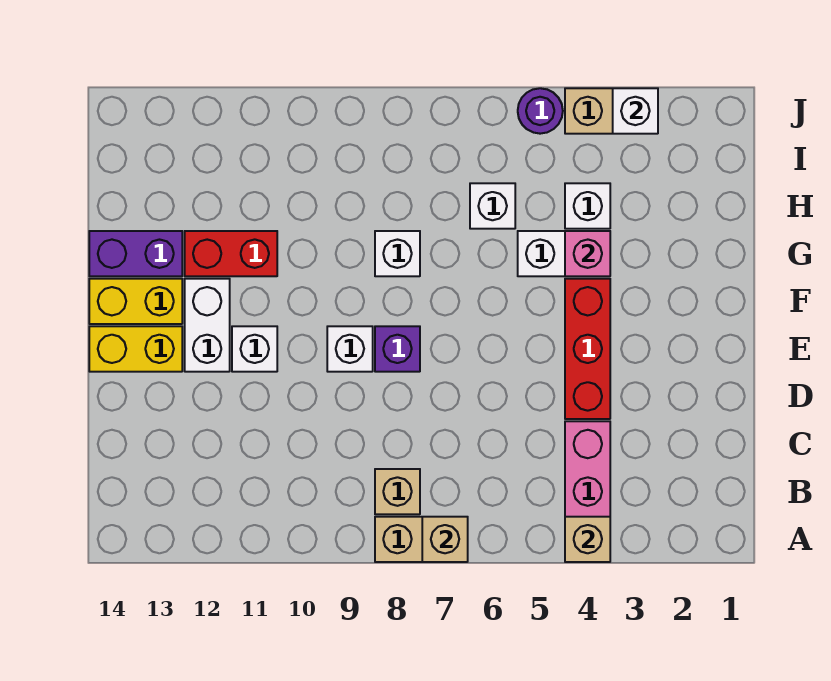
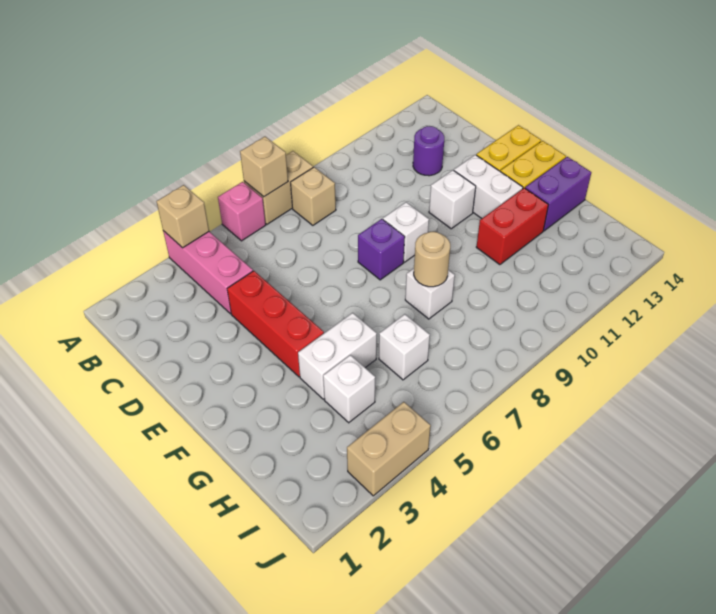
pink brick G4 level 2 -> pink brick A6 level 1
none -> tan round brick G8 level 2
white brick J3 level 2 -> none
purple round brick J5 level 1 -> purple round brick C12 level 1

